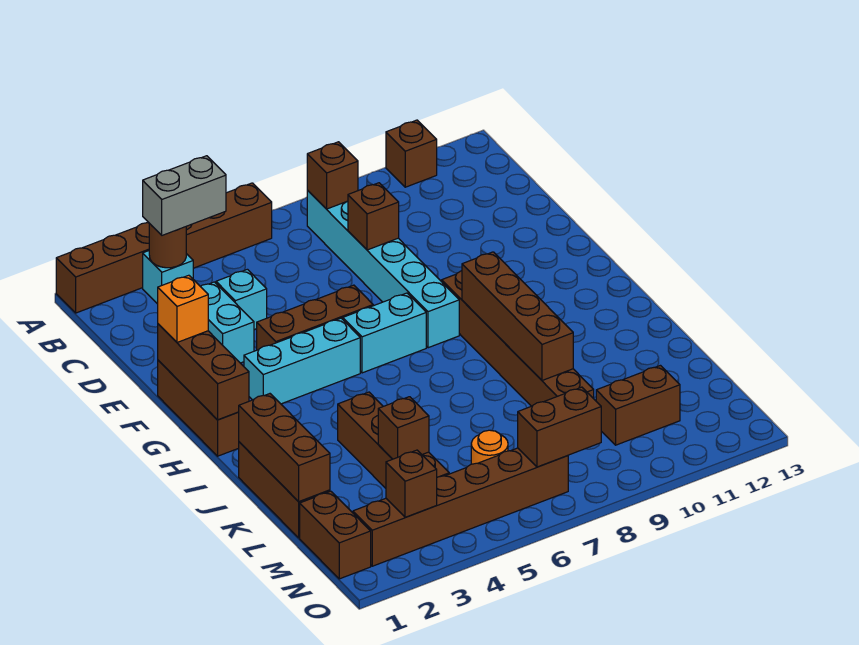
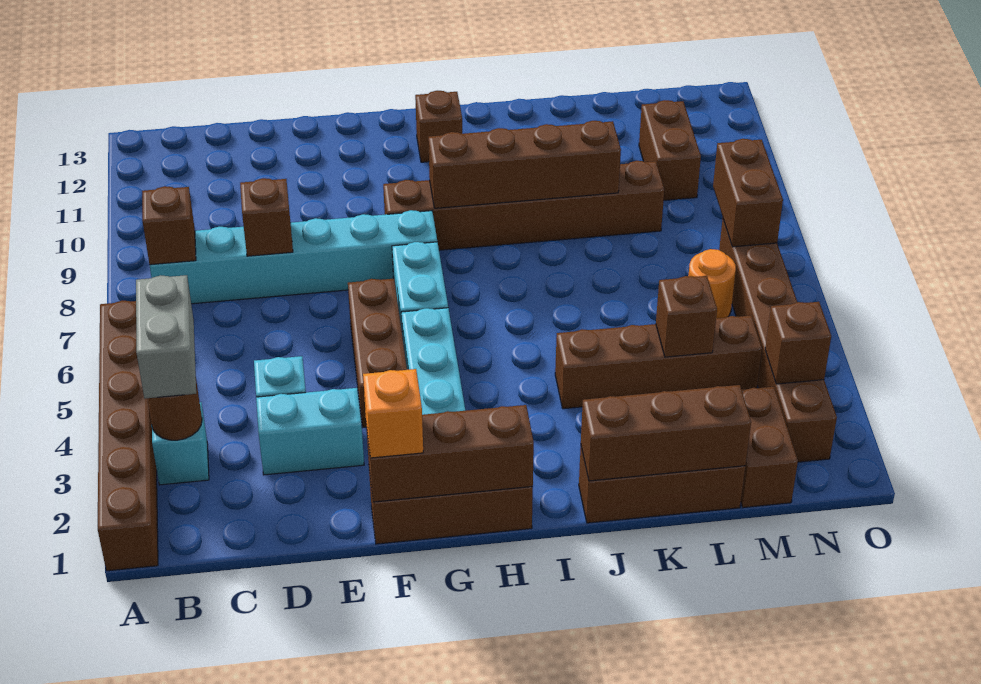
brown brick A11 level 1 -> brown brick H12 level 1
brown brick M1:N1 level 1 -> brown brick M1:M2 level 1

